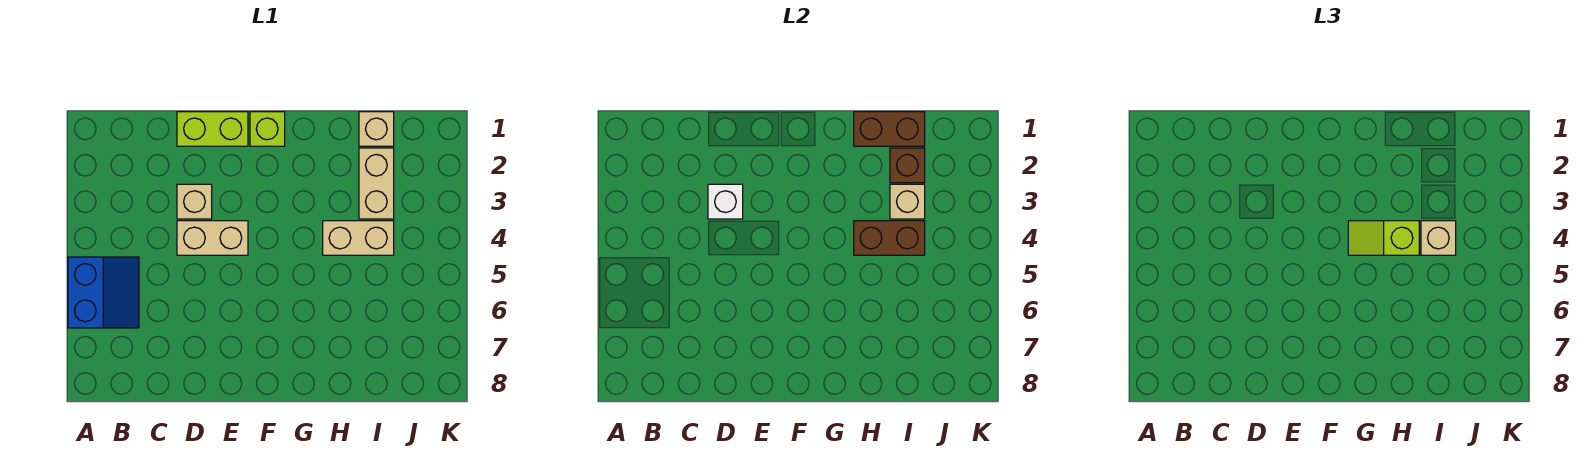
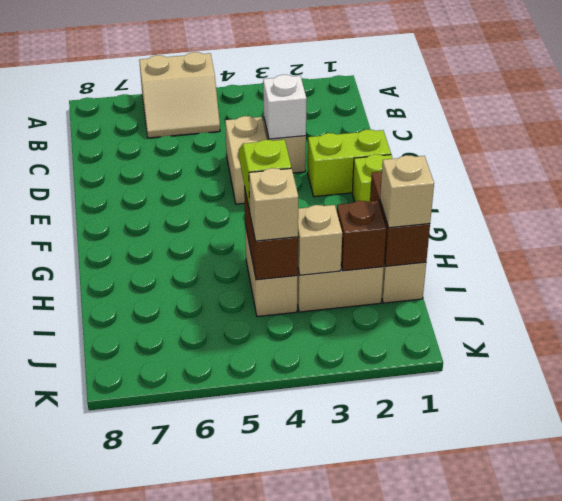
blue slope A5:B6 level 1 top A -> tan slope A5:B6 level 1 top A
lime brick D1:E1 level 1 -> lime brick E1:E2 level 1
none -> tan brick I1 level 3

